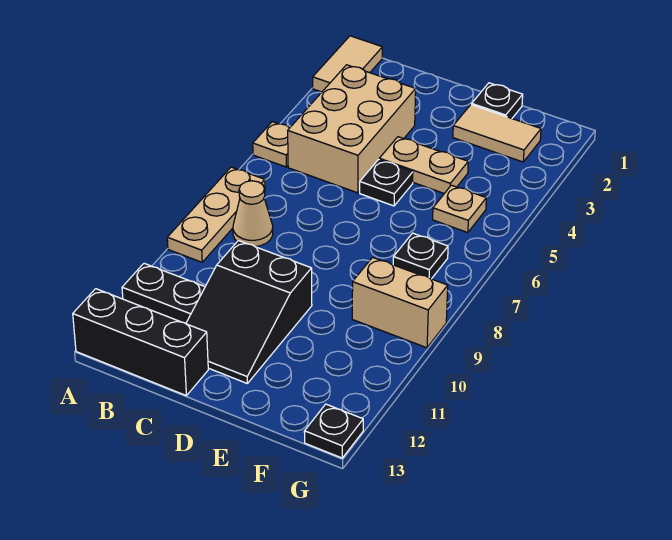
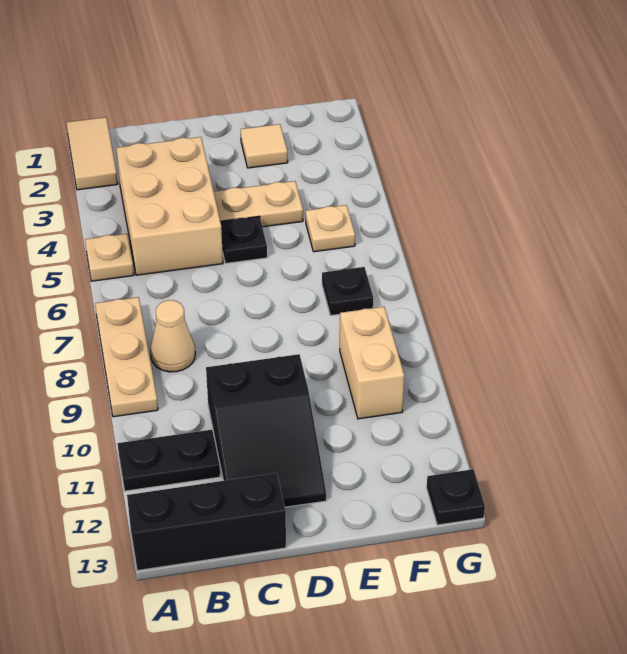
black plate E1 level 1 -> none
tan tile E2:F2 level 1 -> tan tile E2 level 1
tan brick F9:G9 level 1 -> tan brick F9:F10 level 1

